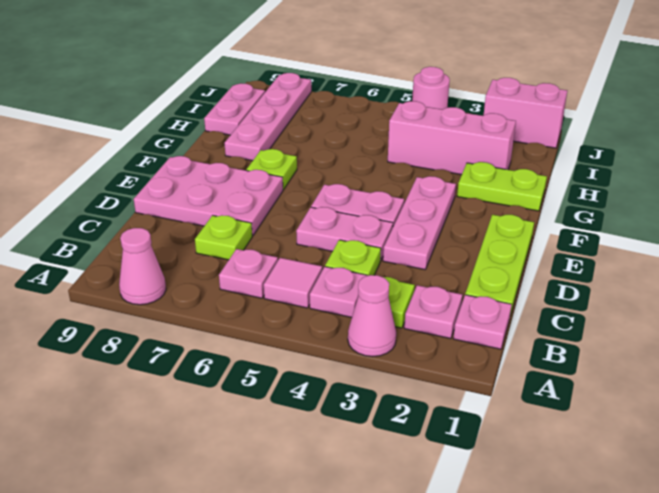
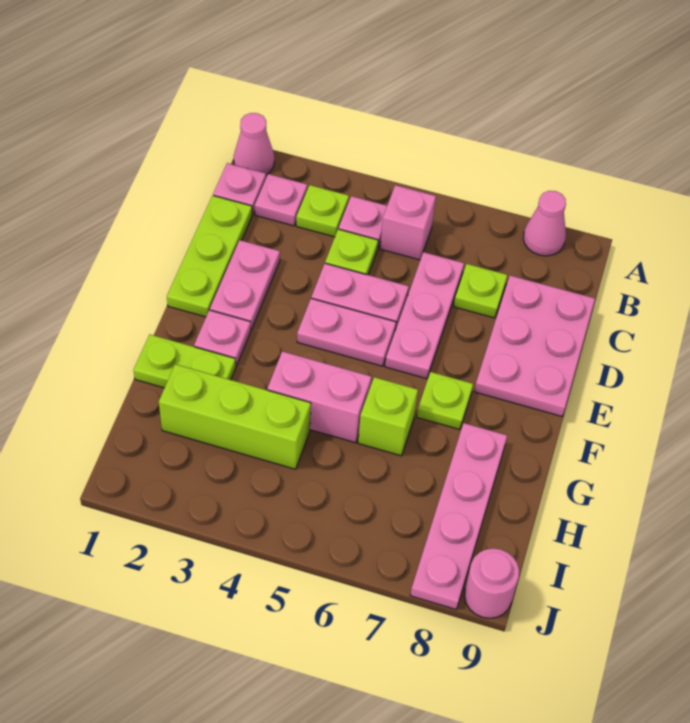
pink cone A3 level 1 -> pink cone A1 level 1
pink tile B5 level 1 -> pink brick B5 level 1
pink plate B6 level 1 -> pink plate F2 level 1
pink plate D3:F3 level 1 -> pink plate C6:E6 level 1
pink plate D7:E9 level 1 -> pink plate C8:E9 level 1
none -> lime brick G6 level 1
pink brick H2:H4 level 1 -> lime brick H2:H4 level 1
pink plate H9:I9 level 1 -> pink plate D2:E2 level 1
pink brick J1:J2 level 1 -> pink brick G4:G5 level 1
pink round brick J4 level 1 -> pink round brick J9 level 1

